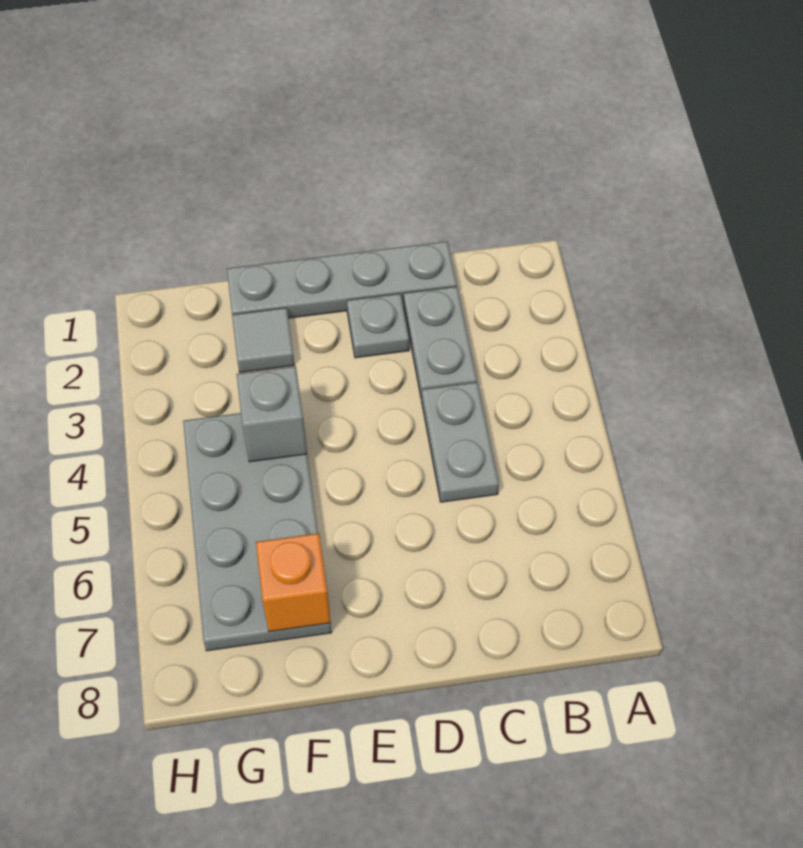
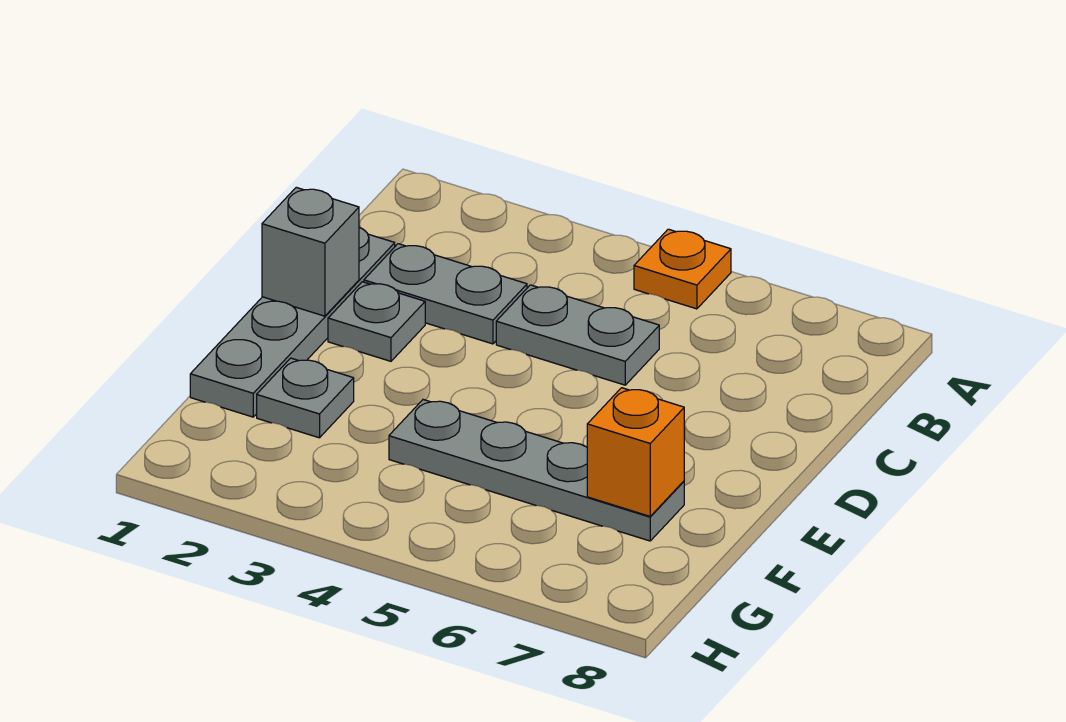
none -> orange plate A5 level 1
grey tile F2 level 1 -> grey plate F2 level 1
grey plate F4:G7 level 1 -> grey plate F4:F7 level 1
grey brick F4 level 2 -> grey brick D1 level 2

